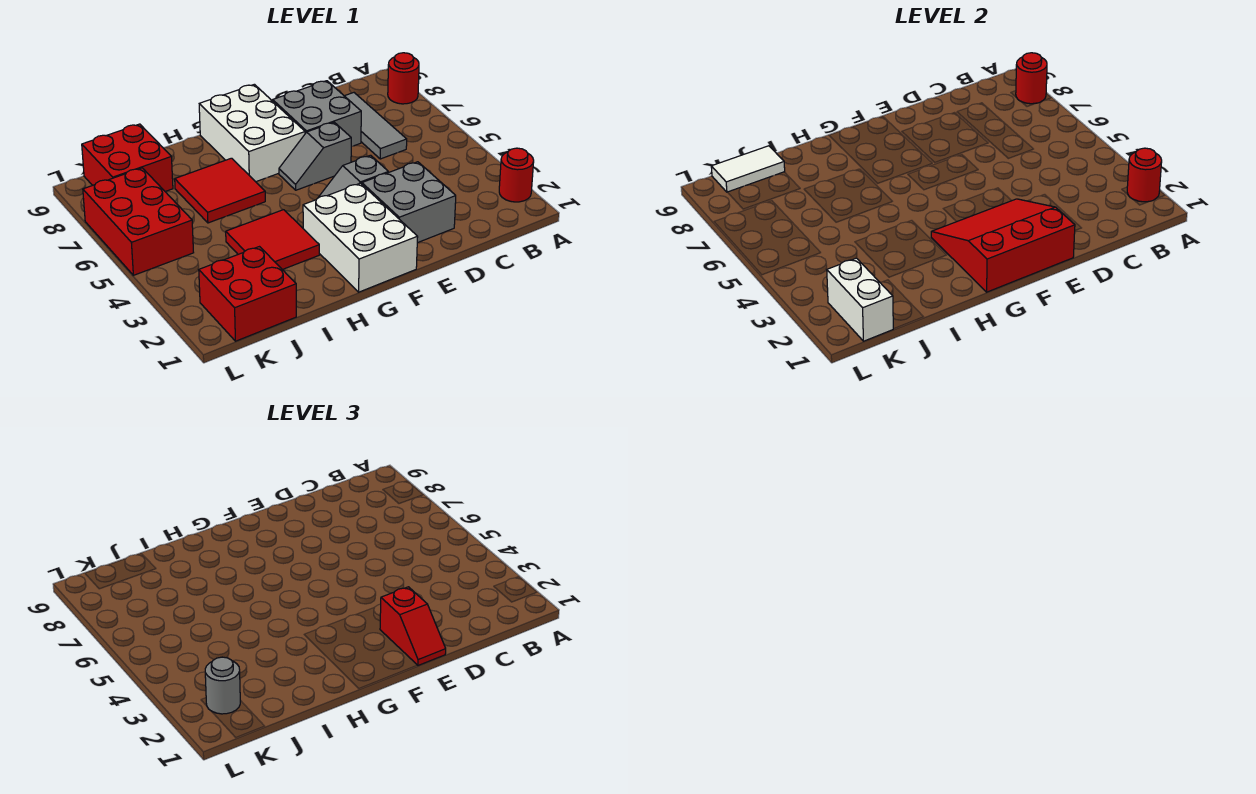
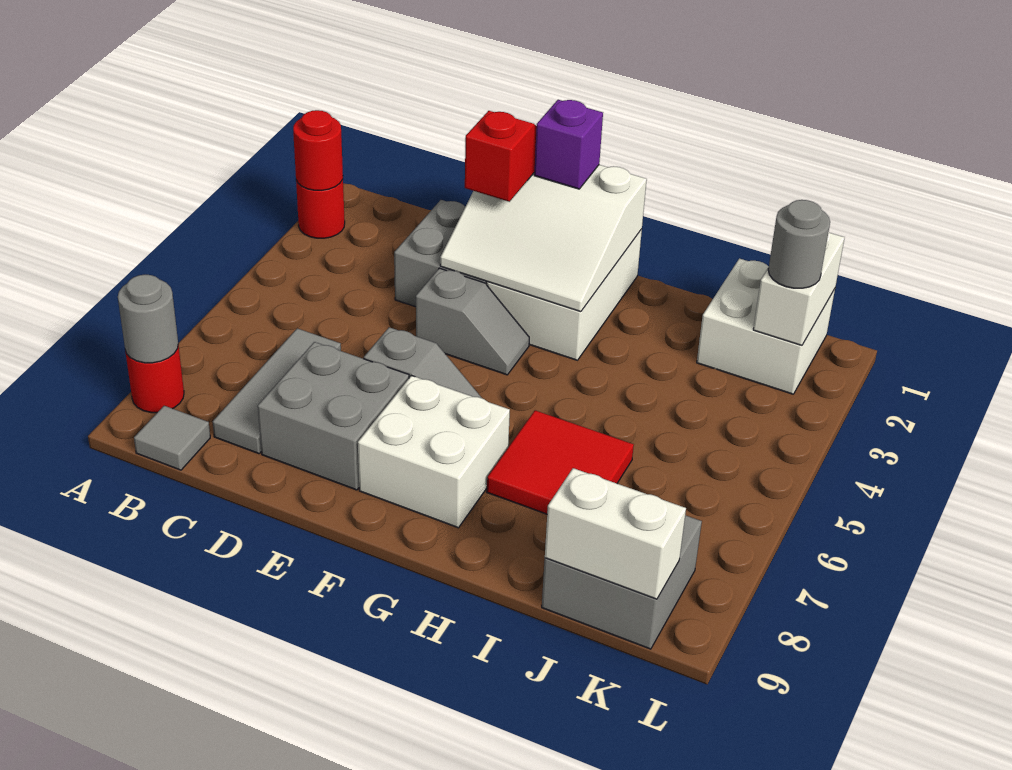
red round brick A8 level 2 -> grey round brick A8 level 2
none -> grey tile B9 level 1
red slope E1:G3 level 2 top 1 -> white slope E1:G3 level 2 top 1
none -> purple brick F1 level 3
white brick F7:G9 level 1 -> white brick F7:G8 level 1
red tile H3:I4 level 1 -> none
red brick J1:K2 level 1 -> white brick J1:K2 level 1
red brick J8:K9 level 1 -> grey brick J8:K9 level 1
white tile J9:K9 level 2 -> white brick J9:K9 level 2
red brick K5:L7 level 1 -> none

